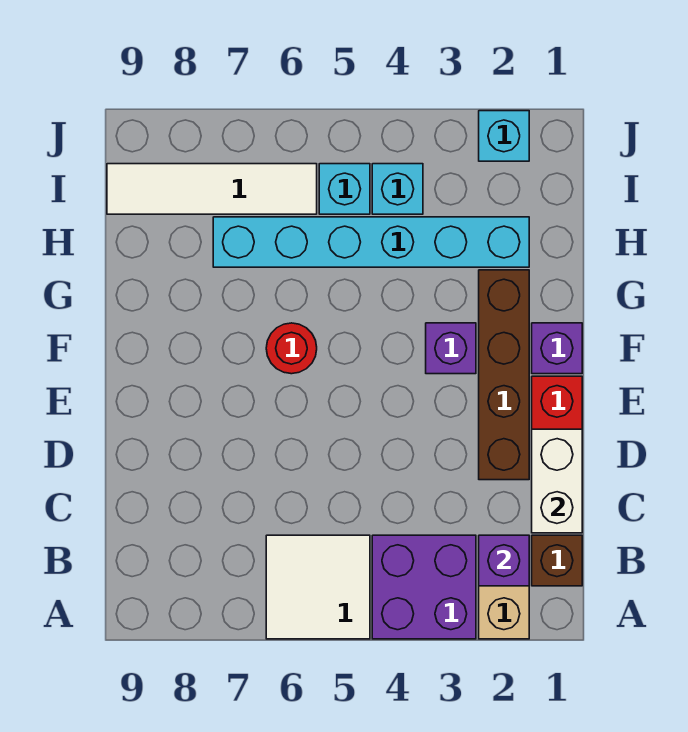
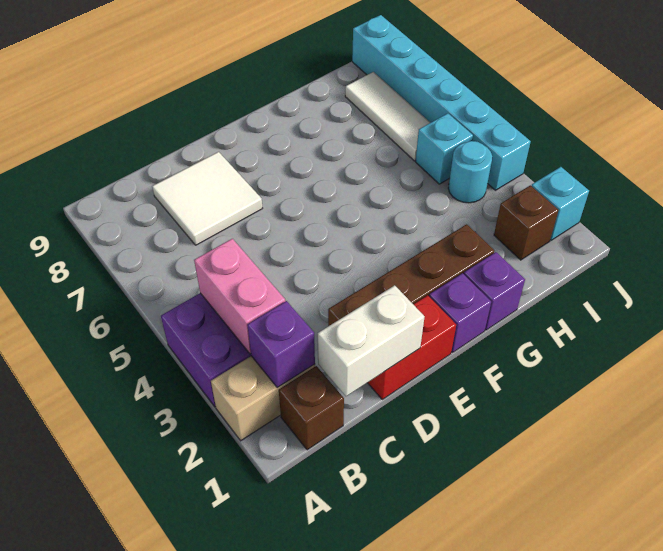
white tile A5:B6 level 1 -> white tile C7:D8 level 1
none -> pink brick B3:B4 level 2
purple brick F3 level 1 -> purple brick G1 level 1
red round brick F6 level 1 -> none
cyan brick H2:H7 level 1 -> cyan brick J4:J9 level 1
none -> brown brick I2 level 1
cyan brick I4 level 1 -> cyan round brick I4 level 1
white tile I6:I9 level 1 -> white tile I6:I8 level 1

